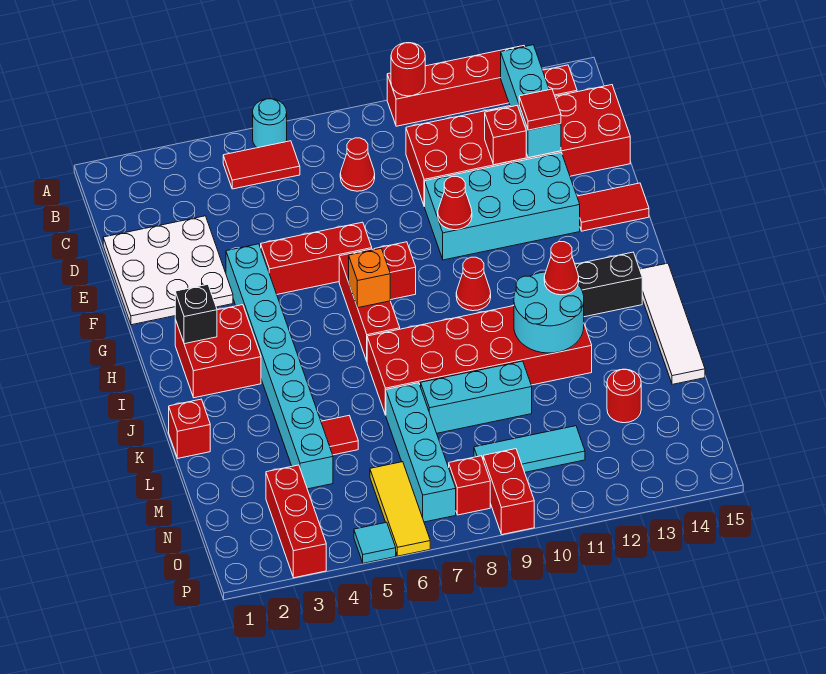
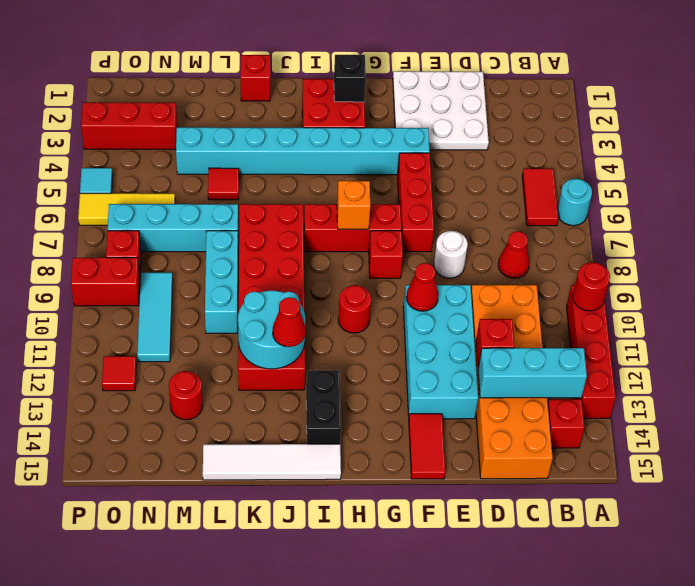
red brick C10:D15 level 1 -> orange brick C10:D15 level 1
red tile D13 level 3 -> red tile O12 level 1
none -> white round brick E8 level 1
red cone H10 level 1 -> red round brick H10 level 1

